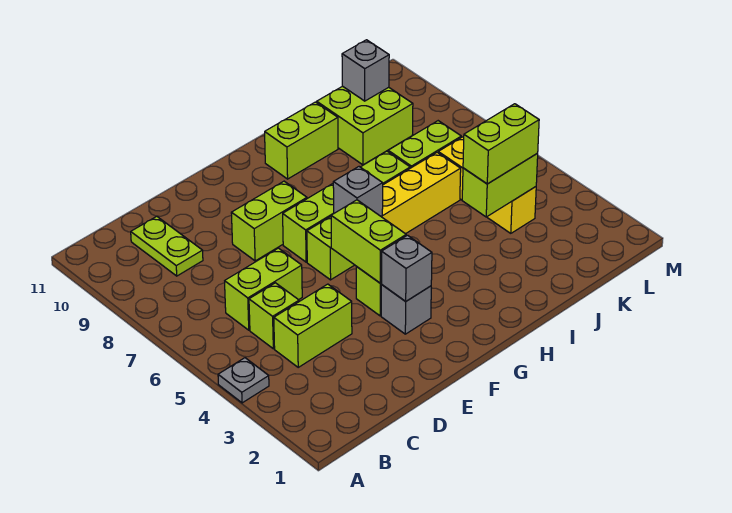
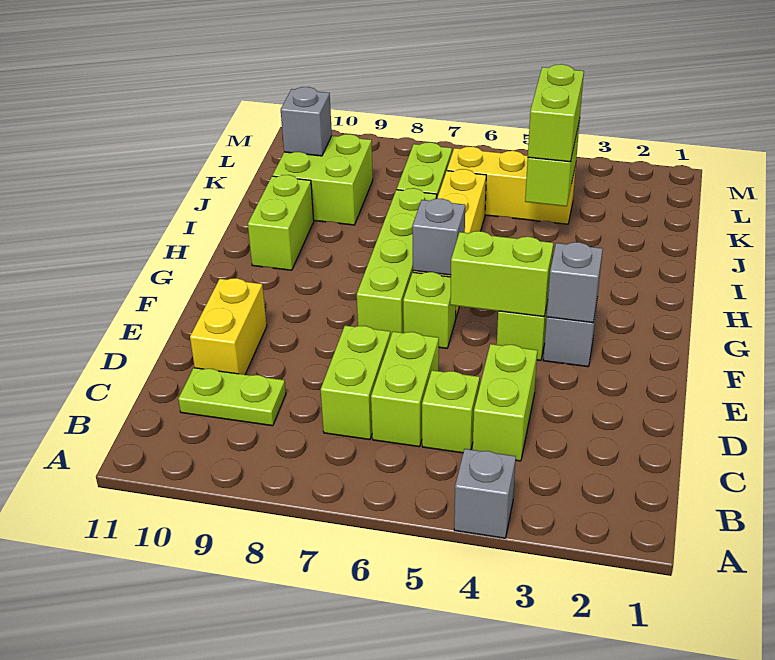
grey plate A4 level 1 -> grey brick A4 level 1
none -> yellow brick D10:E10 level 1
lime brick E8:F8 level 1 -> lime brick C7:D7 level 1

